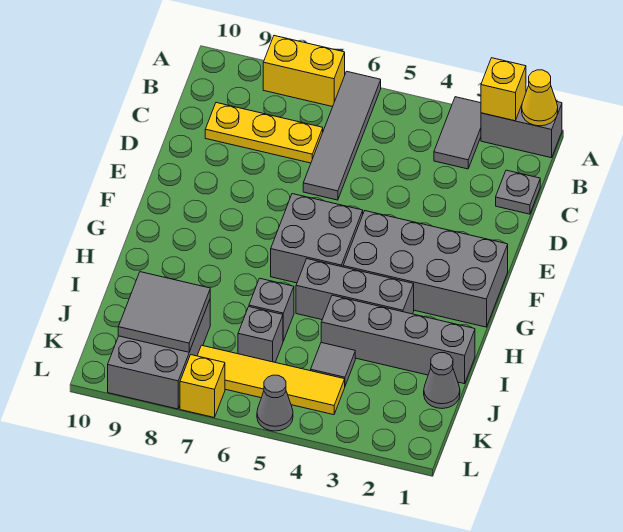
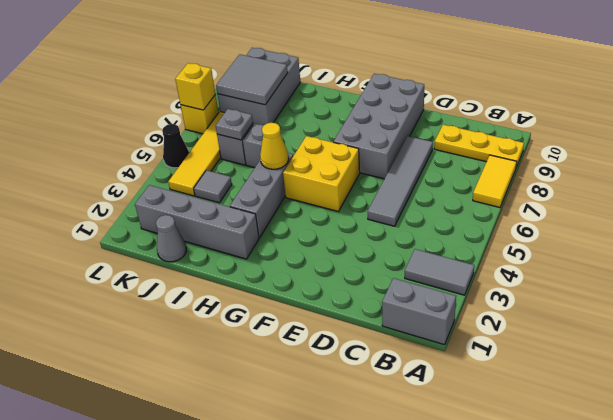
grey brick A1:A2 level 1 -> grey brick A1:B1 level 1
yellow cone A1 level 2 -> yellow cone H5 level 2
yellow brick A2 level 2 -> yellow brick L7 level 2
grey tile A6:D6 level 1 -> grey tile D5:D8 level 1
yellow brick A7:A8 level 1 -> yellow tile A7:A8 level 1
grey plate C1 level 1 -> grey plate J6 level 2
yellow plate C7:C9 level 1 -> yellow plate A9:C9 level 1
grey brick F1:G4 level 1 -> grey brick E7:F10 level 1
grey brick F5:G6 level 1 -> yellow brick F5:G6 level 1
grey brick I1:I4 level 1 -> grey brick H2:K2 level 1
grey brick J8:L9 level 1 -> grey brick J8:K10 level 1
grey cone L5 level 1 -> black cone L5 level 1

